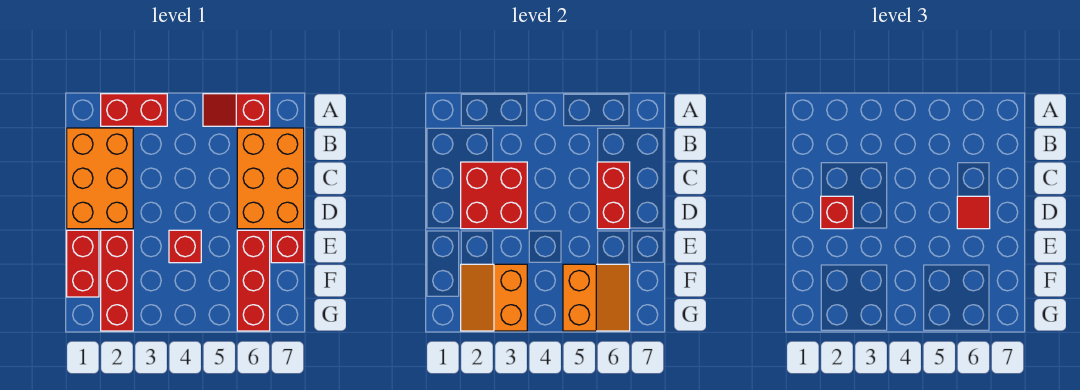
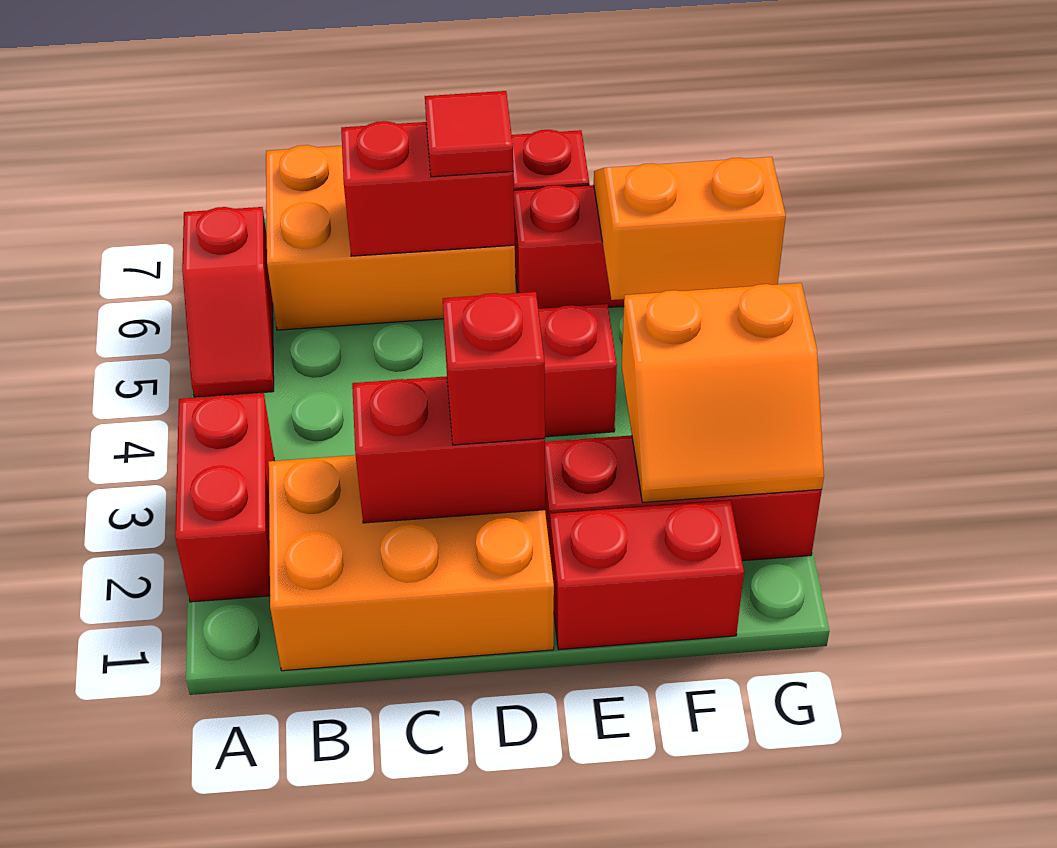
red brick C2:D3 level 2 -> red brick C2:D2 level 2

